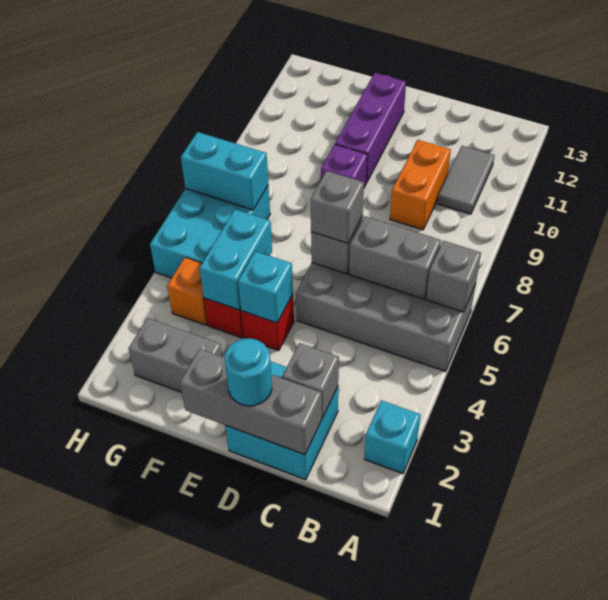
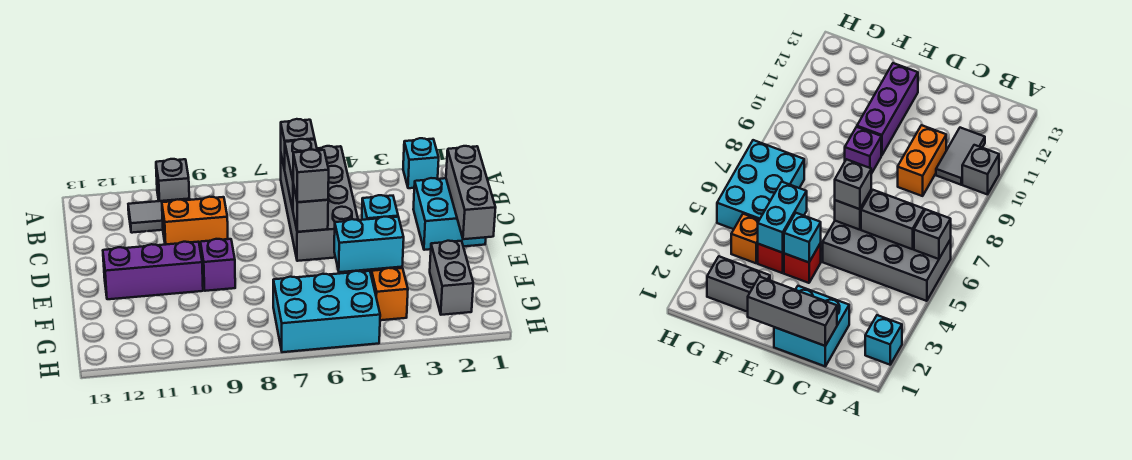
grey brick C2 level 2 -> grey brick A10 level 1
cyan round brick D1 level 3 -> none
cyan brick G7:H7 level 2 -> none

